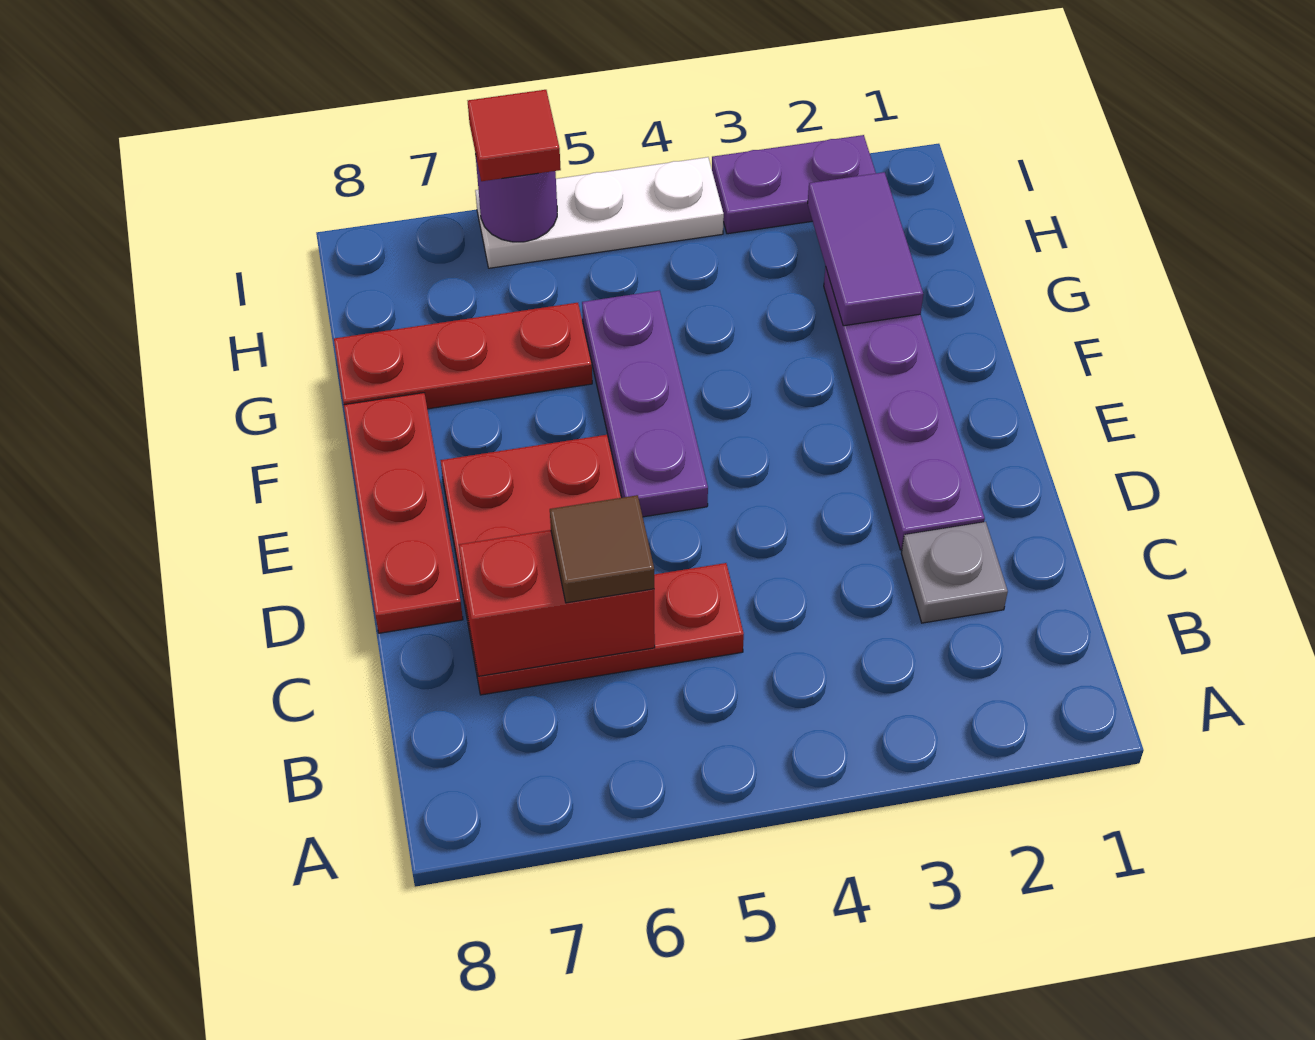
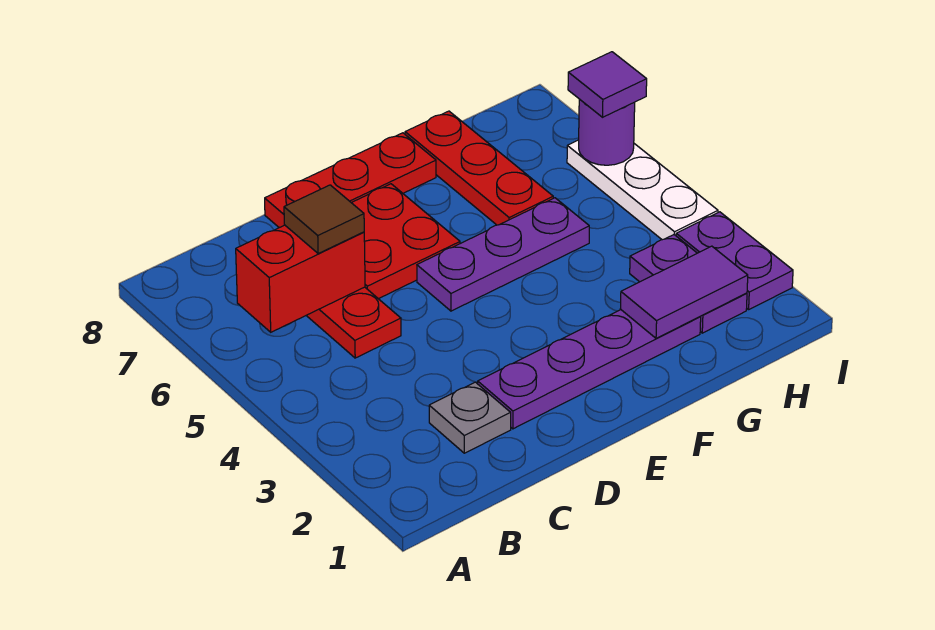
red brick C6:C7 level 2 -> red brick B6:C6 level 2
none -> purple plate H2:H3 level 1
red tile I6 level 3 -> purple tile I6 level 3

